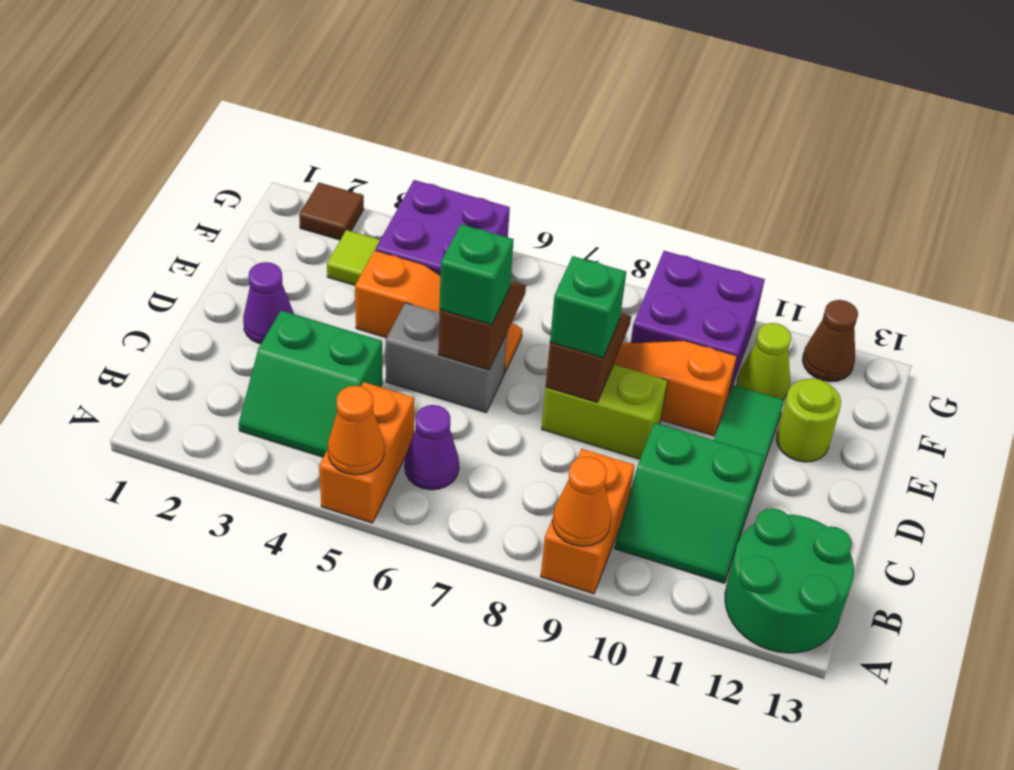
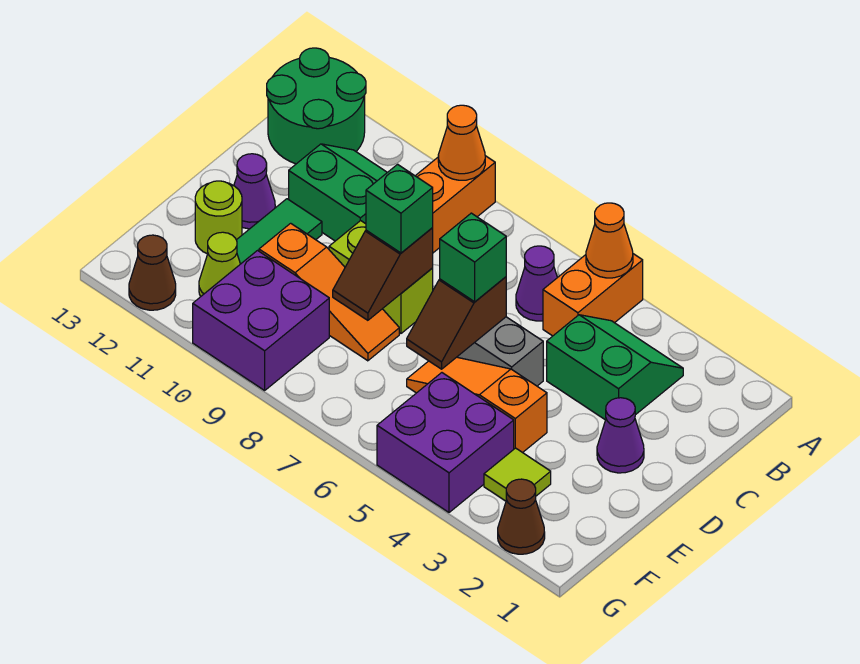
none -> purple cone D12 level 1
brown tile G2 level 1 -> brown cone G2 level 1

